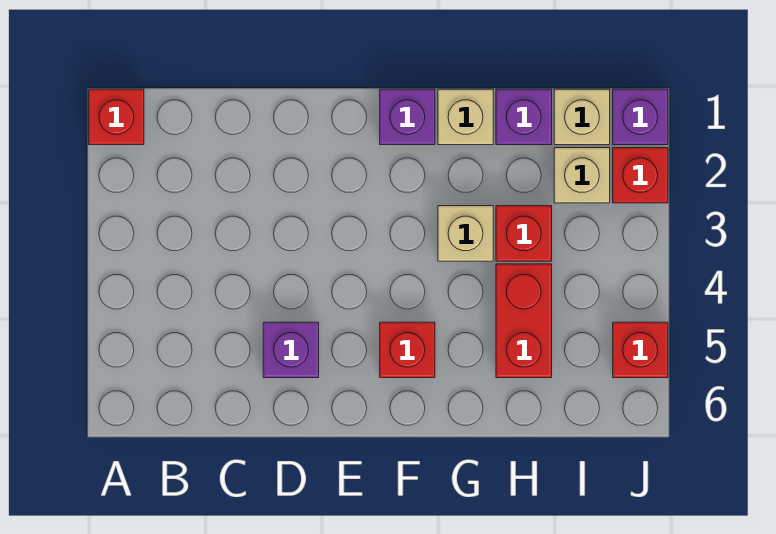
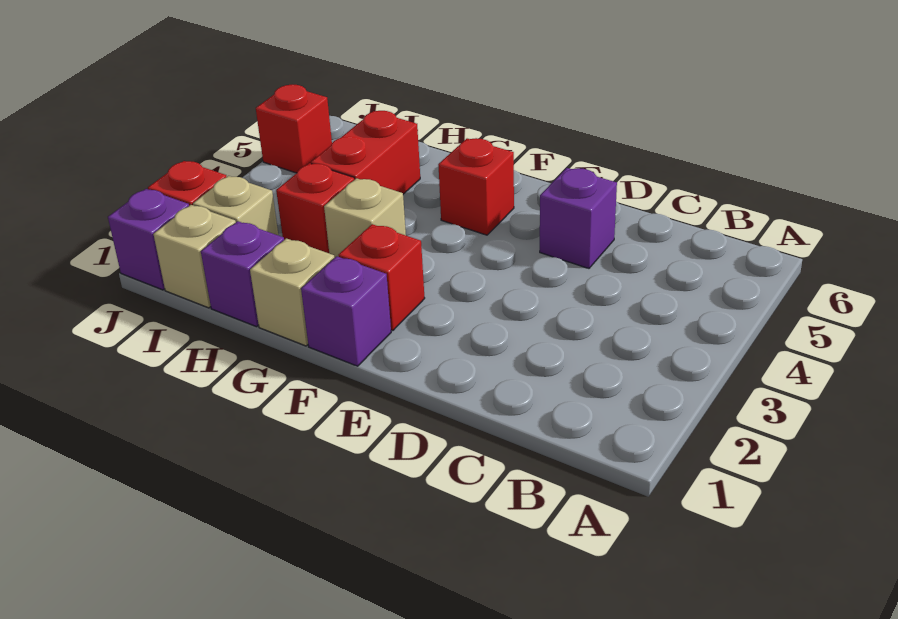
red brick A1 level 1 -> red brick F2 level 1

